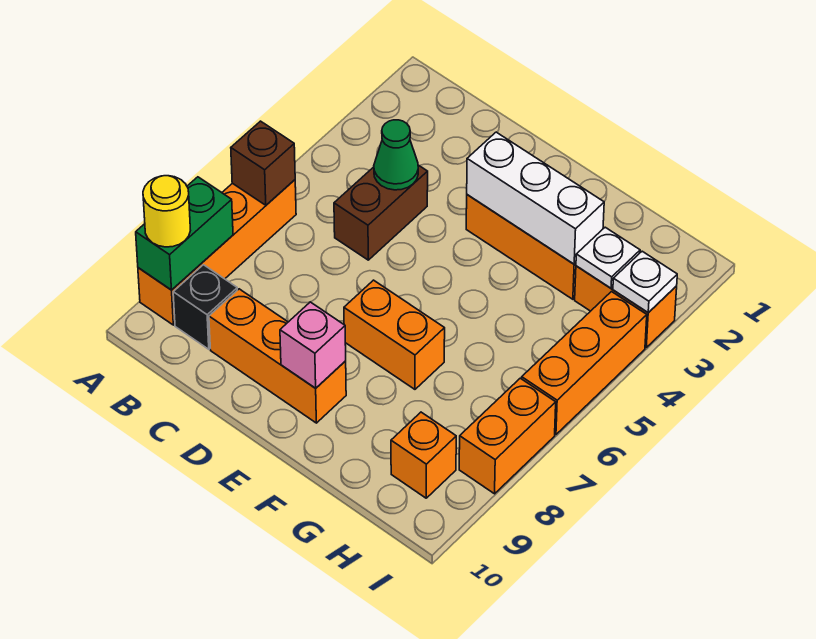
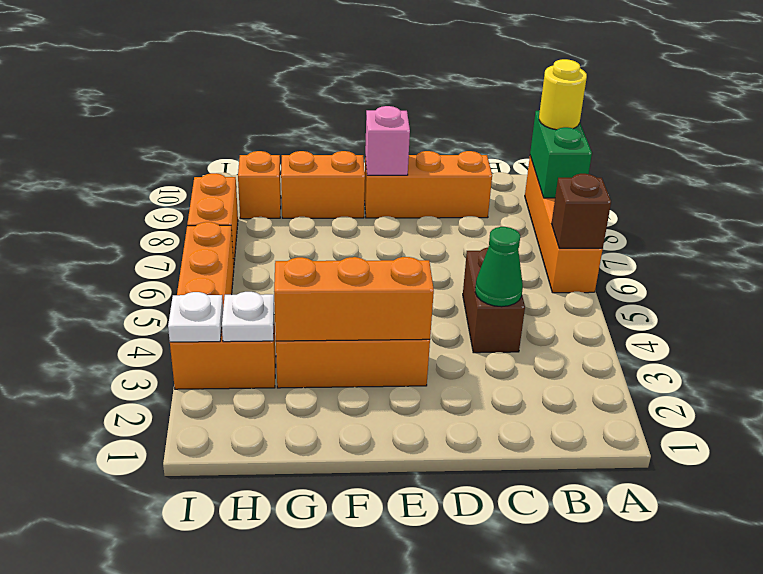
black brick B9 level 1 -> none
white brick E3:G3 level 2 -> orange brick E3:G3 level 2
orange brick E7:F7 level 1 -> orange brick F9:G9 level 1

